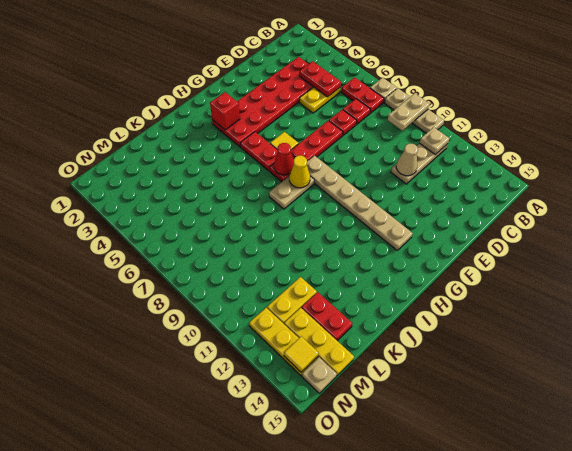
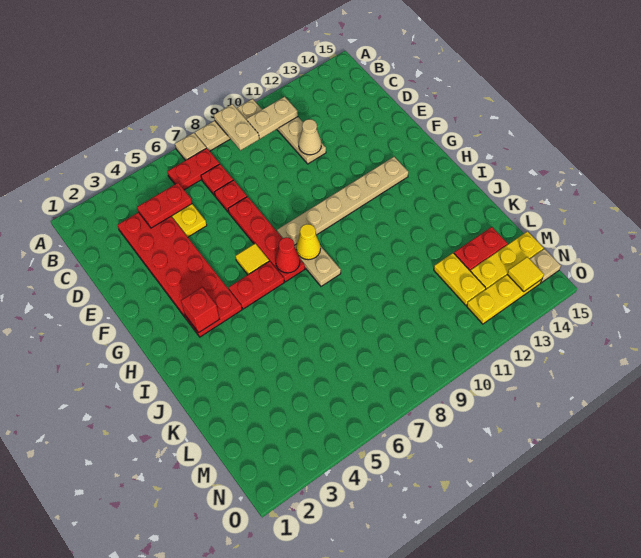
tan plate B11 level 2 -> tan plate B10:B11 level 2

